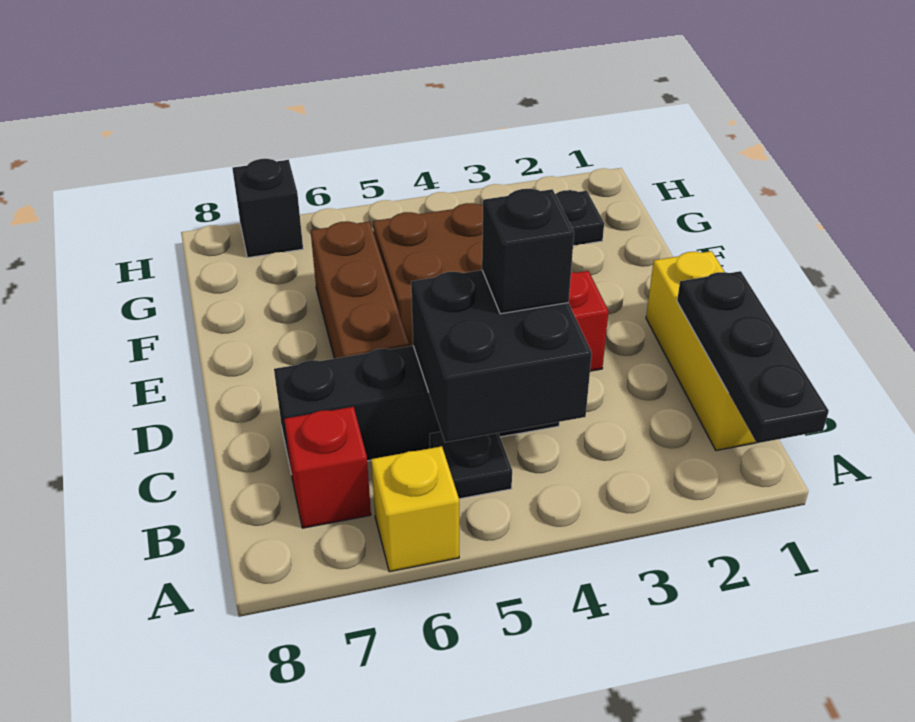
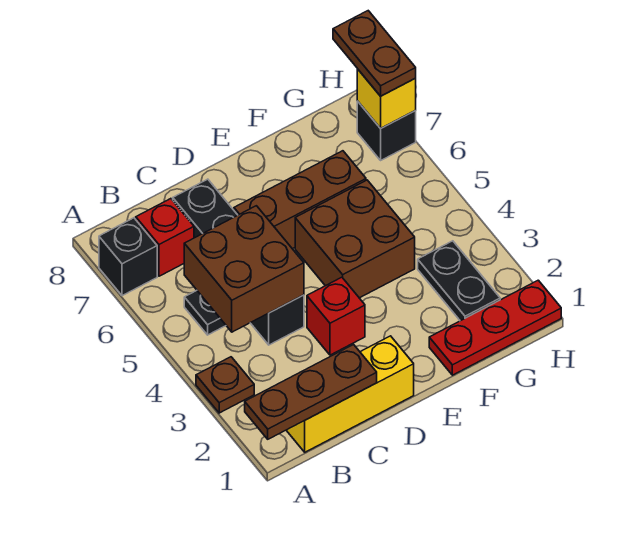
black plate A1:C1 level 2 -> brown plate A1:C1 level 2
none -> brown plate A3 level 1
yellow brick A6 level 1 -> yellow brick H7 level 2
black brick B4:C5 level 2 -> brown brick B4:C5 level 2
black brick C4 level 3 -> black brick A7 level 1
none -> red plate F1:H1 level 1
none -> brown plate H7:H8 level 3

